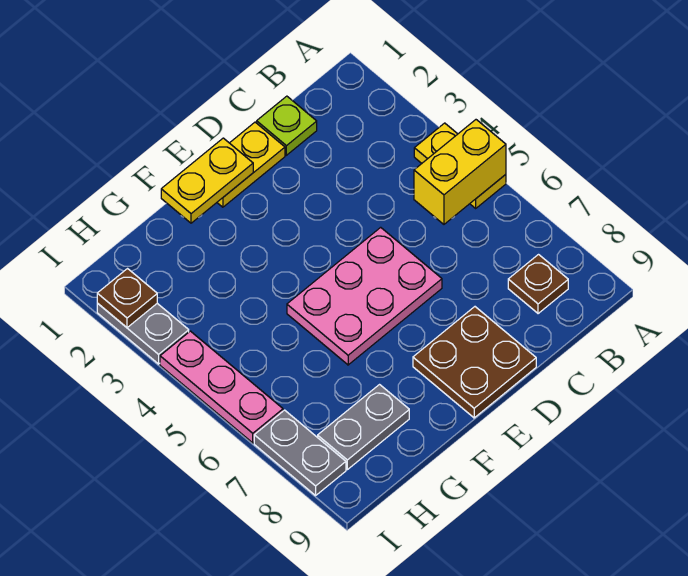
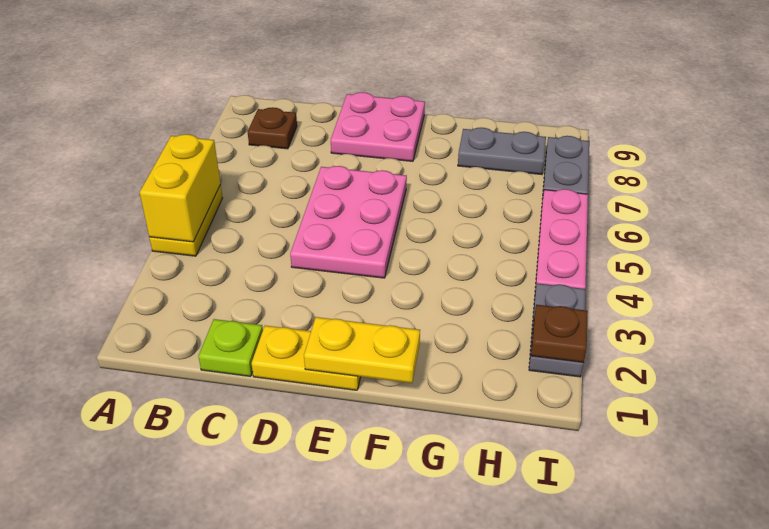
yellow brick A5:B5 level 2 -> yellow brick A4:A5 level 2
pink plate D5:F6 level 1 -> pink plate D4:E6 level 1
brown plate D8:E9 level 1 -> pink plate D8:E9 level 1

